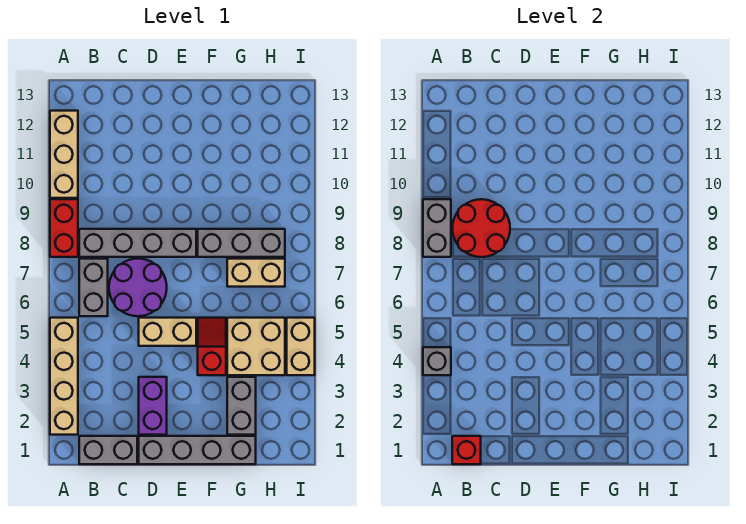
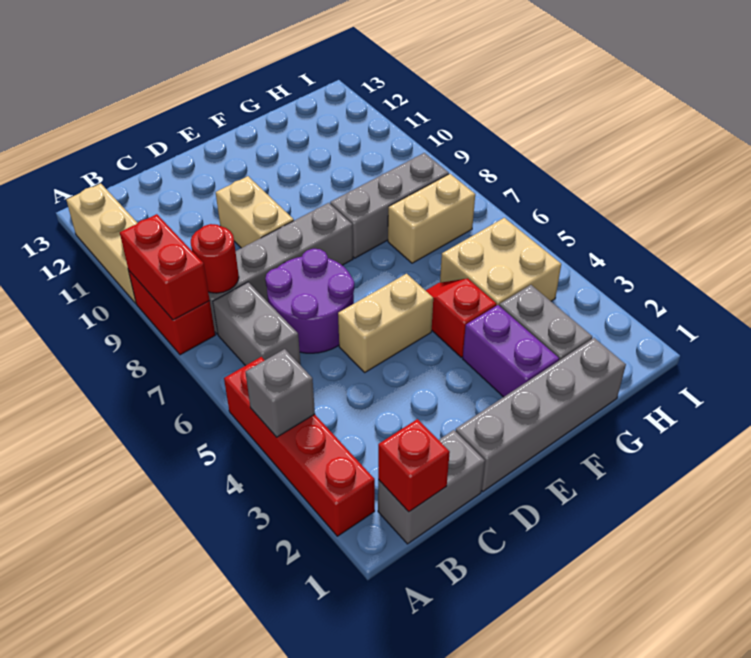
tan brick A2:A5 level 1 -> red brick A2:A5 level 1
grey brick A8:A9 level 2 -> red brick A8:A9 level 2
red round brick B8:C9 level 2 -> red round brick B8 level 2
purple brick D2:D3 level 1 -> purple brick F2:F3 level 1
tan brick I4:I5 level 1 -> tan brick D9:D10 level 1

